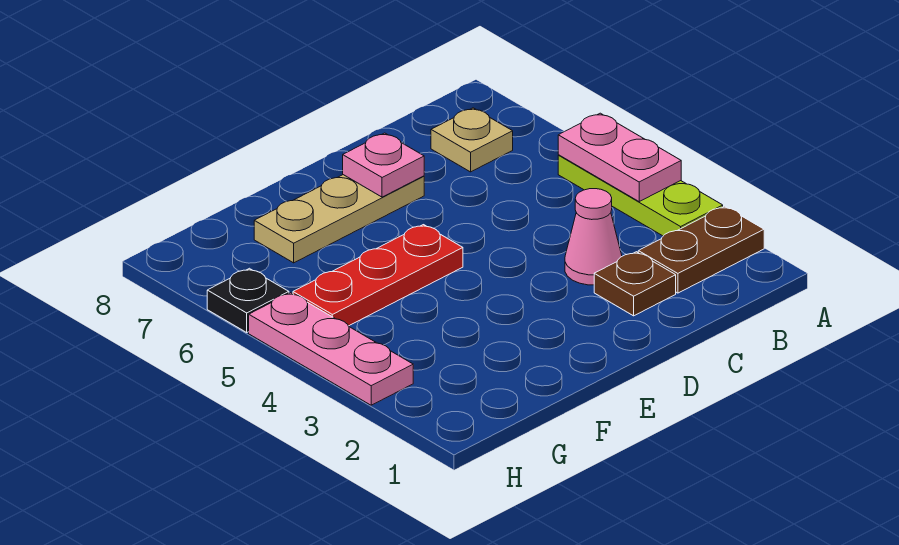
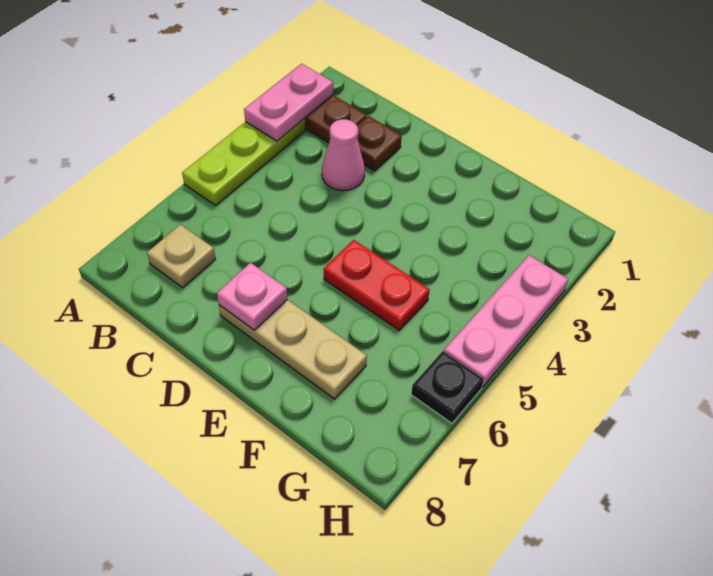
pink plate A4:A5 level 2 -> pink plate A2:A3 level 2
red plate E5:G5 level 1 -> red plate E5:F5 level 1

